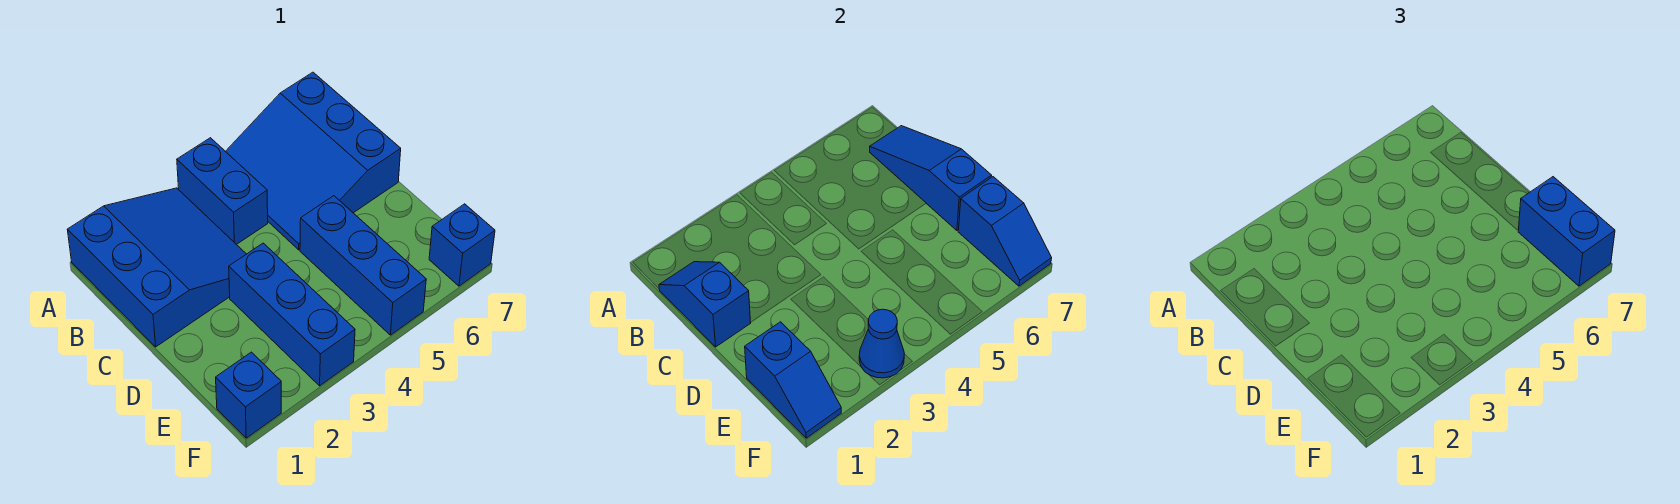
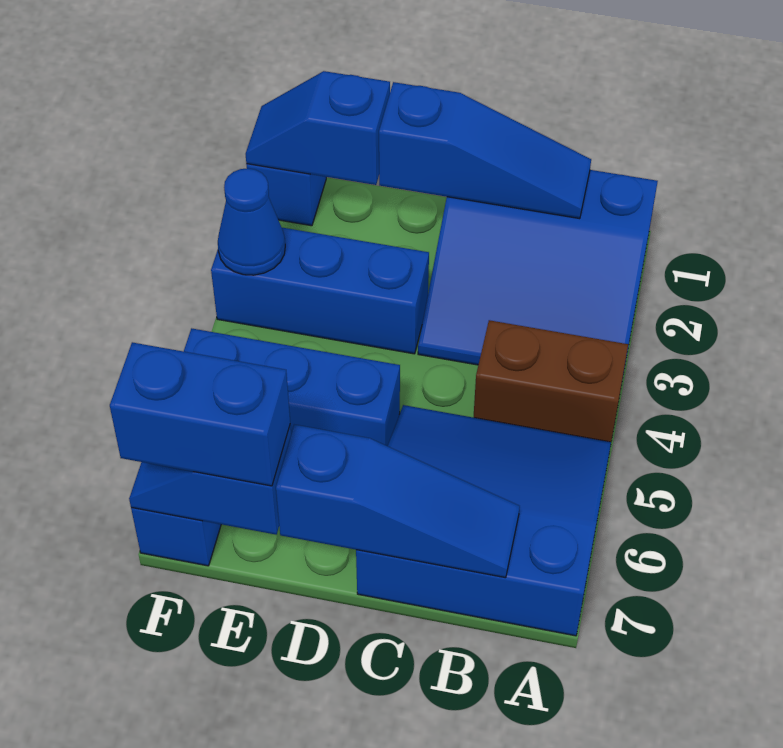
blue brick A4:B4 level 1 -> brown brick A4:B4 level 1
blue slope B1:C1 level 2 top C -> blue slope B1:D1 level 2 top D

